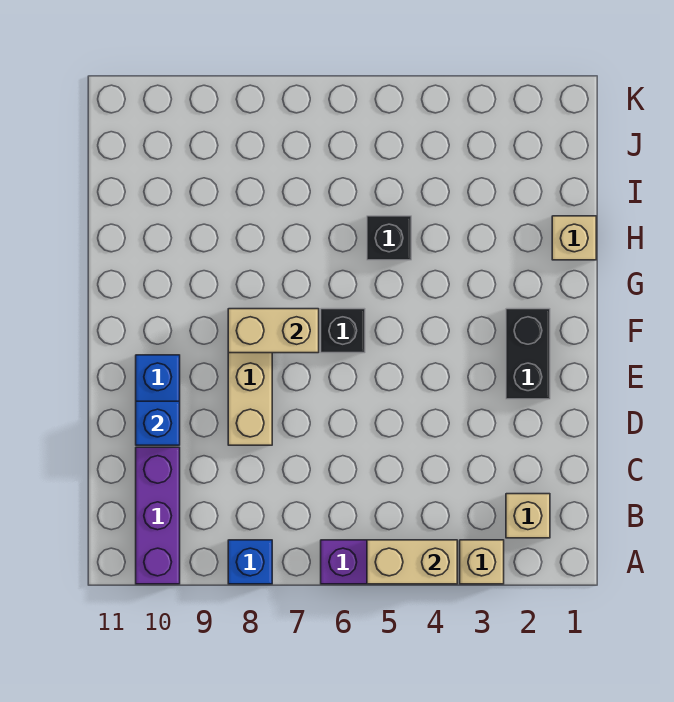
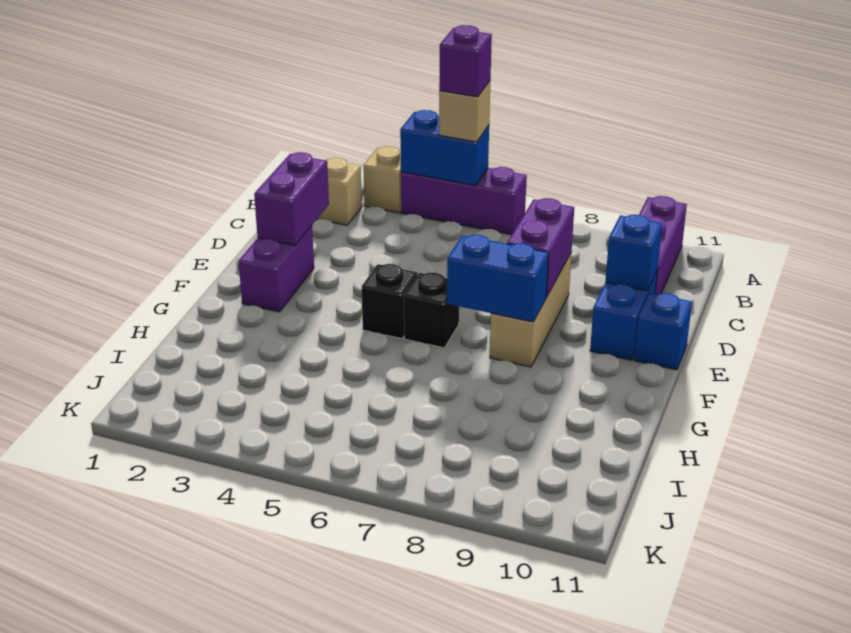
tan brick A4:A5 level 2 -> blue brick A4:A5 level 2
none -> purple brick A5 level 4
blue brick A8 level 1 -> blue brick E11 level 1
none -> purple brick D2:E2 level 2
none -> purple brick D8:E8 level 2
black brick E2:F2 level 1 -> purple brick E2:F2 level 1
tan brick F7:F8 level 2 -> blue brick F7:F8 level 2
tan brick H1 level 1 -> tan brick A5 level 3
black brick H5 level 1 -> black brick F5 level 1

